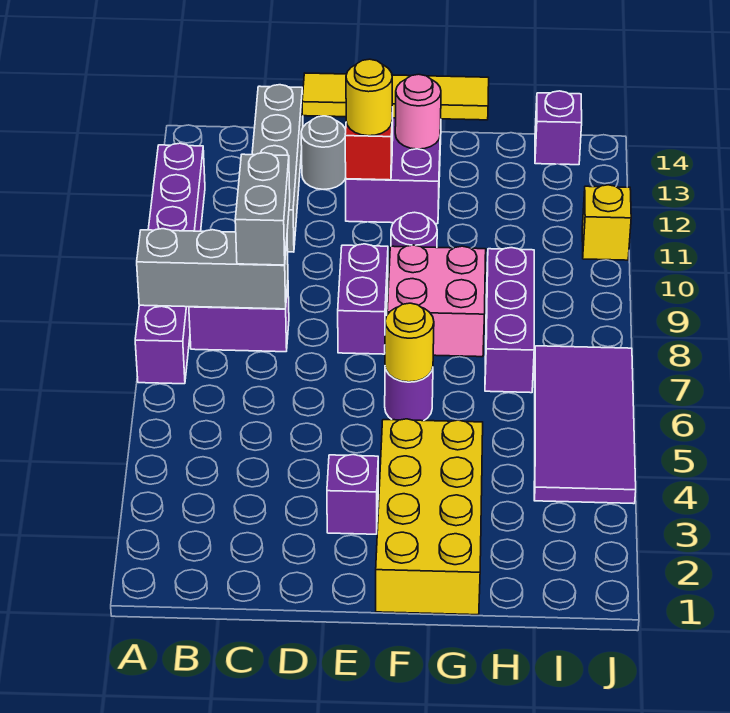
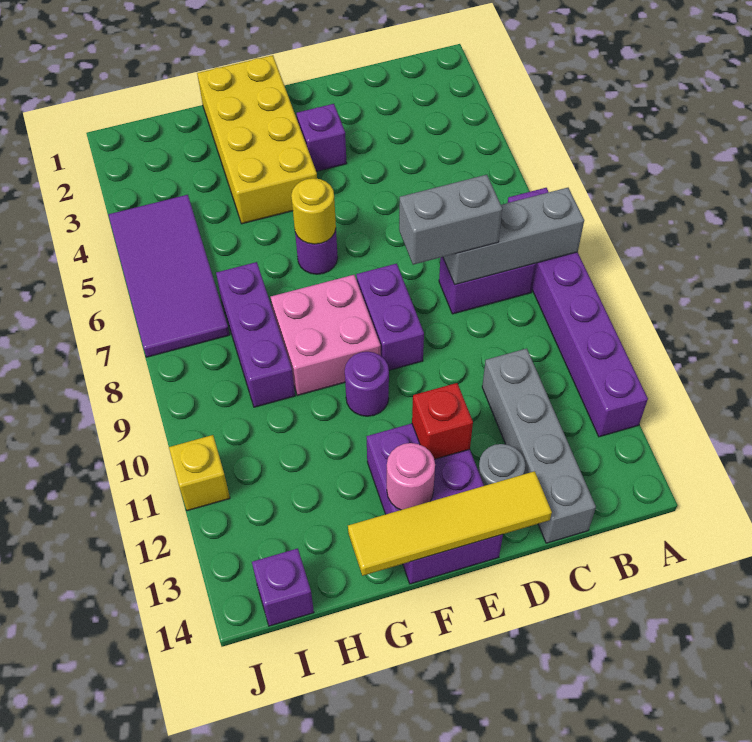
grey brick C8:C9 level 3 -> grey brick C8:D8 level 3
yellow round brick E12 level 3 -> none

